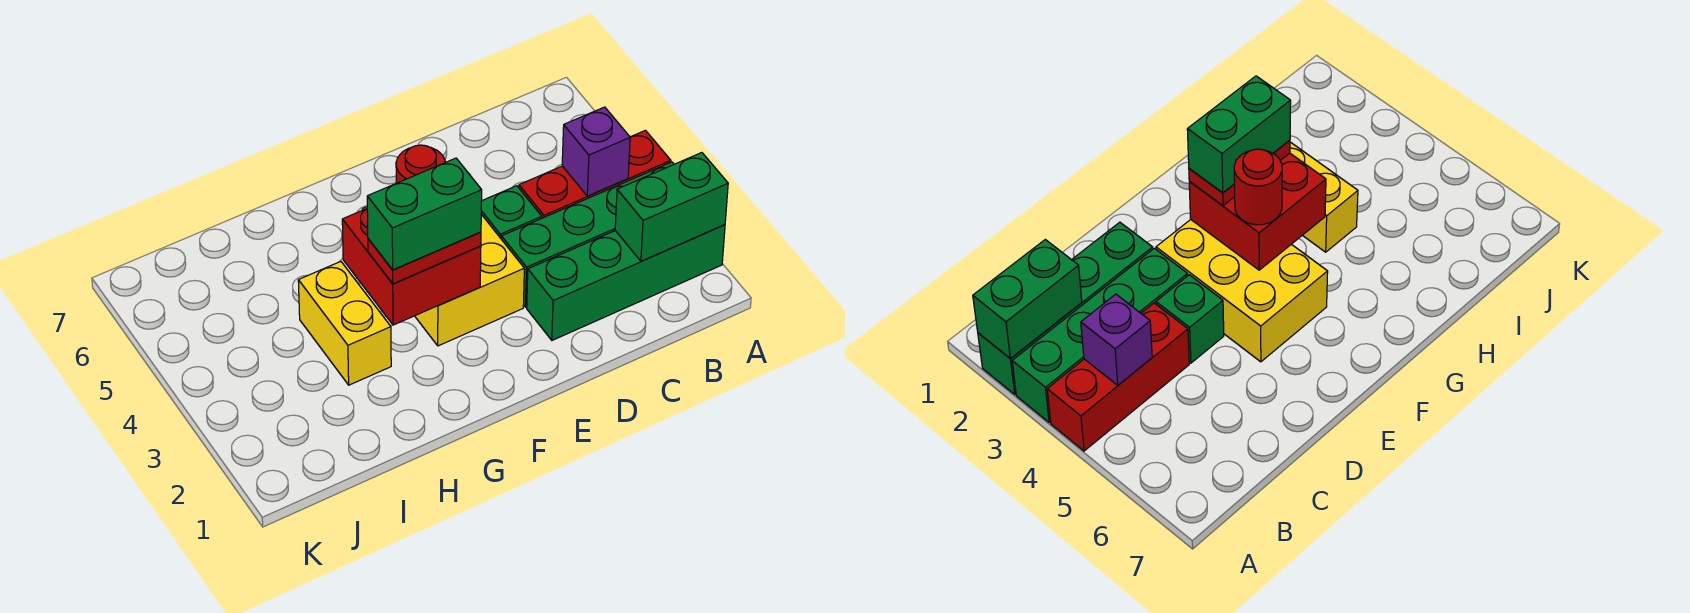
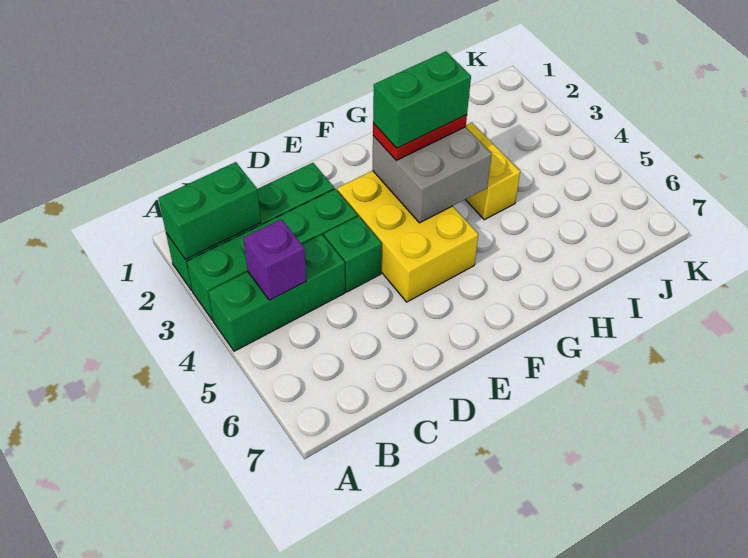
red brick A4:C4 level 1 -> green brick A4:C4 level 1
red brick F3:G4 level 2 -> grey brick F3:G4 level 2
red round brick F4 level 3 -> none

